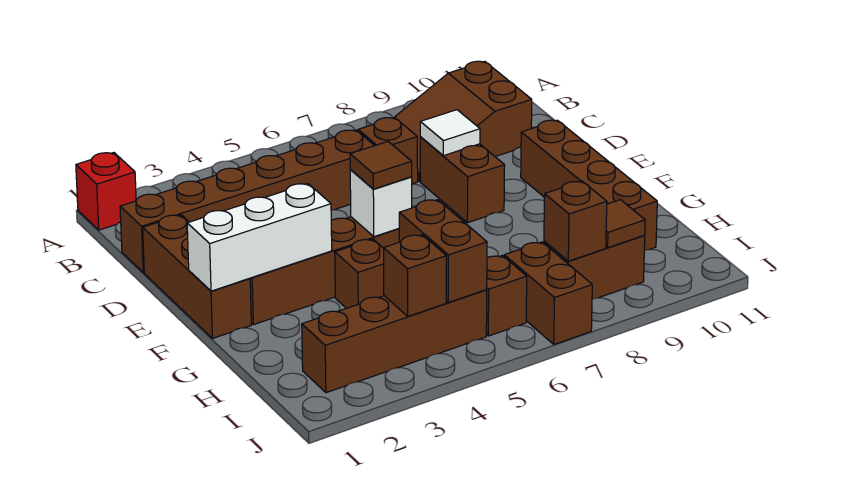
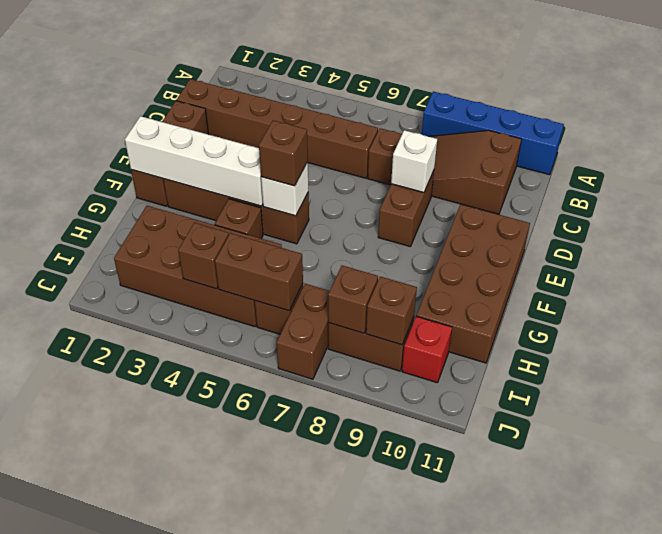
red brick A1 level 1 -> red brick I10 level 1
none -> blue brick A8:A11 level 1
white tile D8 level 2 -> white brick D8 level 2
brown brick E10:H10 level 1 -> brown brick E10:H11 level 1
white brick F1:F3 level 2 -> white brick F1:F4 level 2
brown tile F5 level 3 -> brown brick F5 level 3
brown brick H5:I5 level 2 -> brown brick I5:I6 level 2
brown brick I2:I5 level 1 -> brown brick H2:I5 level 1
brown tile I9 level 2 -> brown brick I9 level 2

